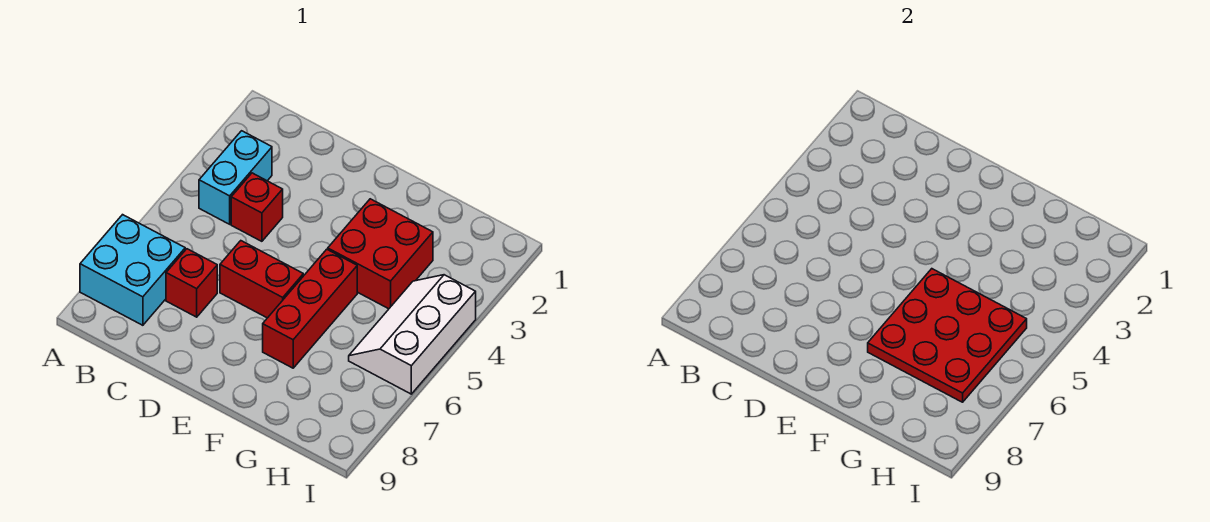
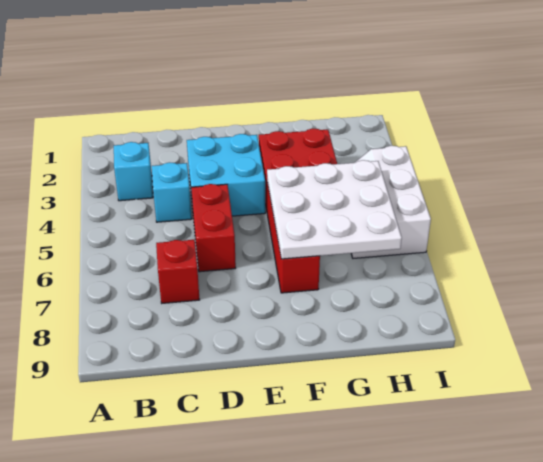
cyan brick A7:B8 level 1 -> cyan brick D3:E4 level 1
cyan brick B3:B4 level 1 -> cyan brick B3 level 1
red brick C4 level 1 -> cyan brick C4 level 1
red brick D6:E6 level 1 -> red brick D5:D6 level 1
red plate F5:H7 level 2 -> white plate F5:H7 level 2

